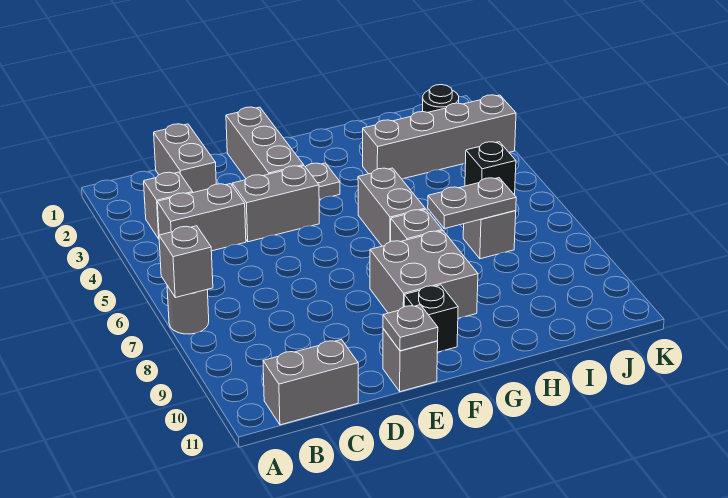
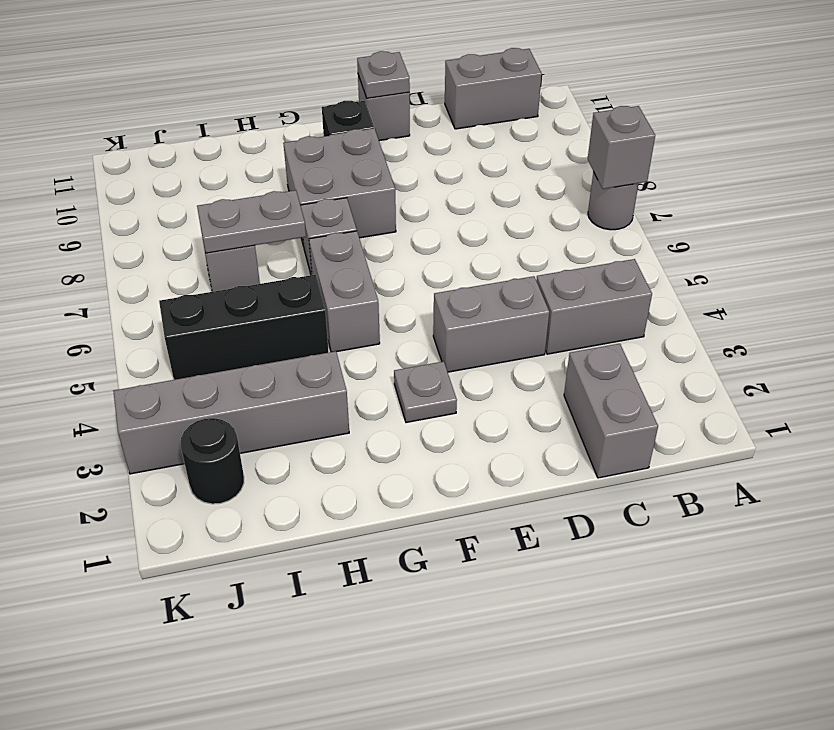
grey brick B3 level 1 -> none
grey brick E1:E3 level 1 -> none
black brick J5 level 1 -> black brick H5:J5 level 1

